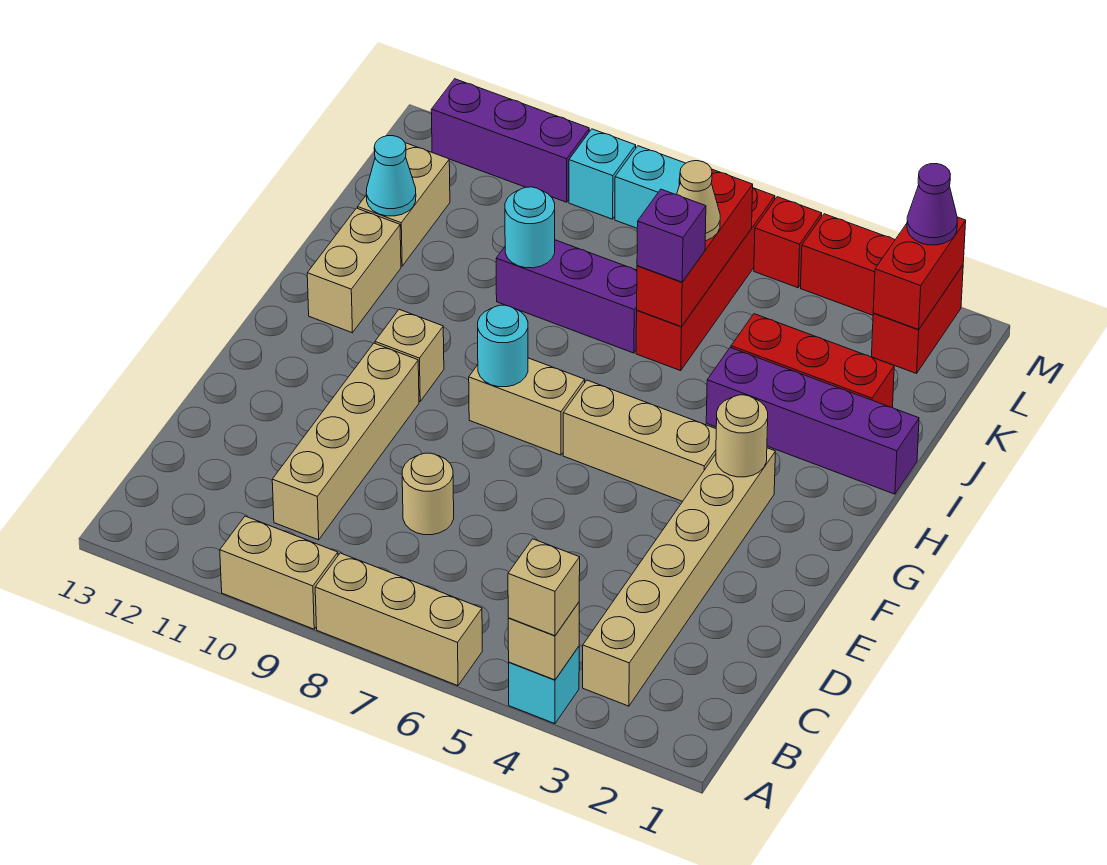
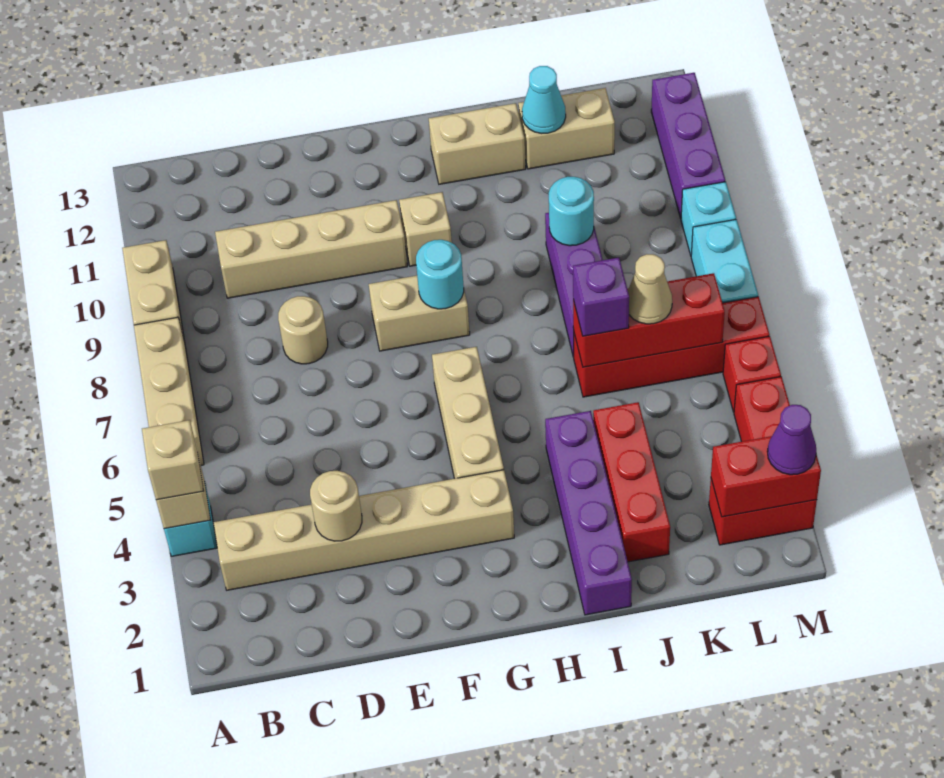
tan round brick G3 level 2 -> tan round brick D3 level 2
tan brick G7:G8 level 1 -> tan brick F8:G8 level 1

